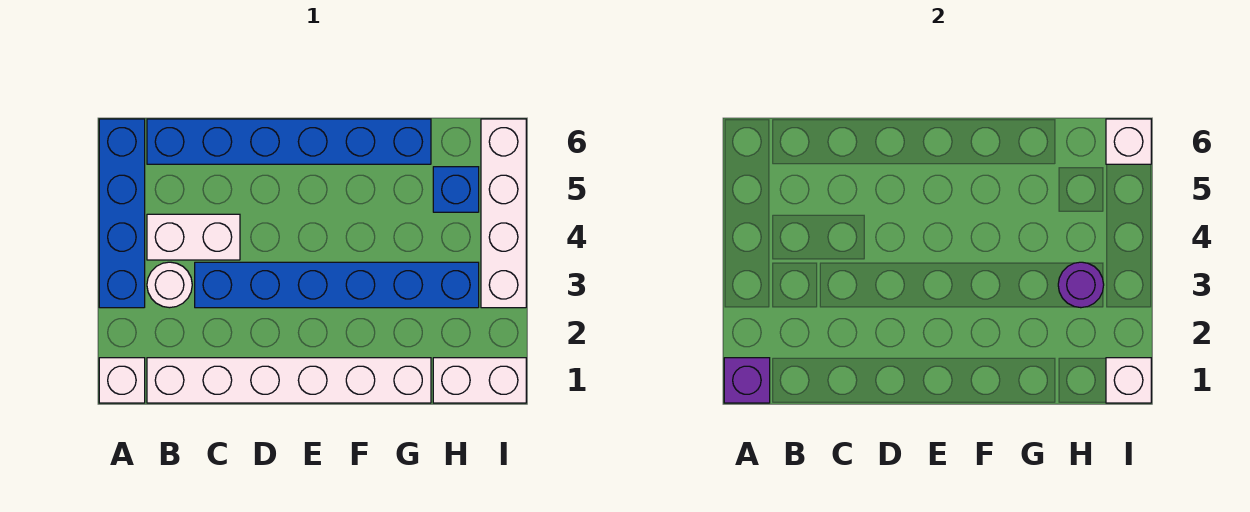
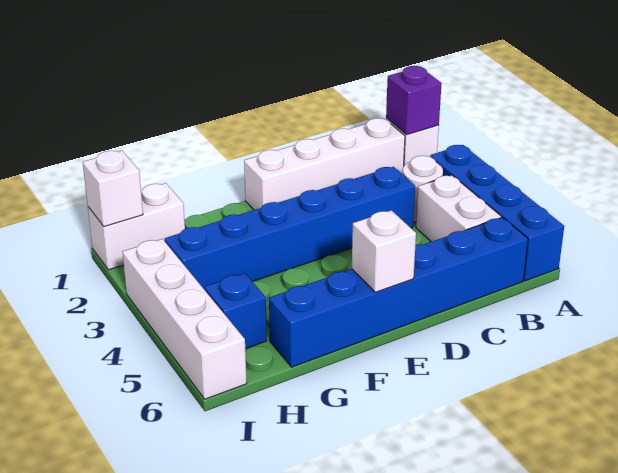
white brick B1:G1 level 1 -> white brick B1:E1 level 1
white brick B4:C4 level 1 -> white brick B4:B5 level 1
purple round brick H3 level 2 -> none
white brick I6 level 2 -> white brick E6 level 2

